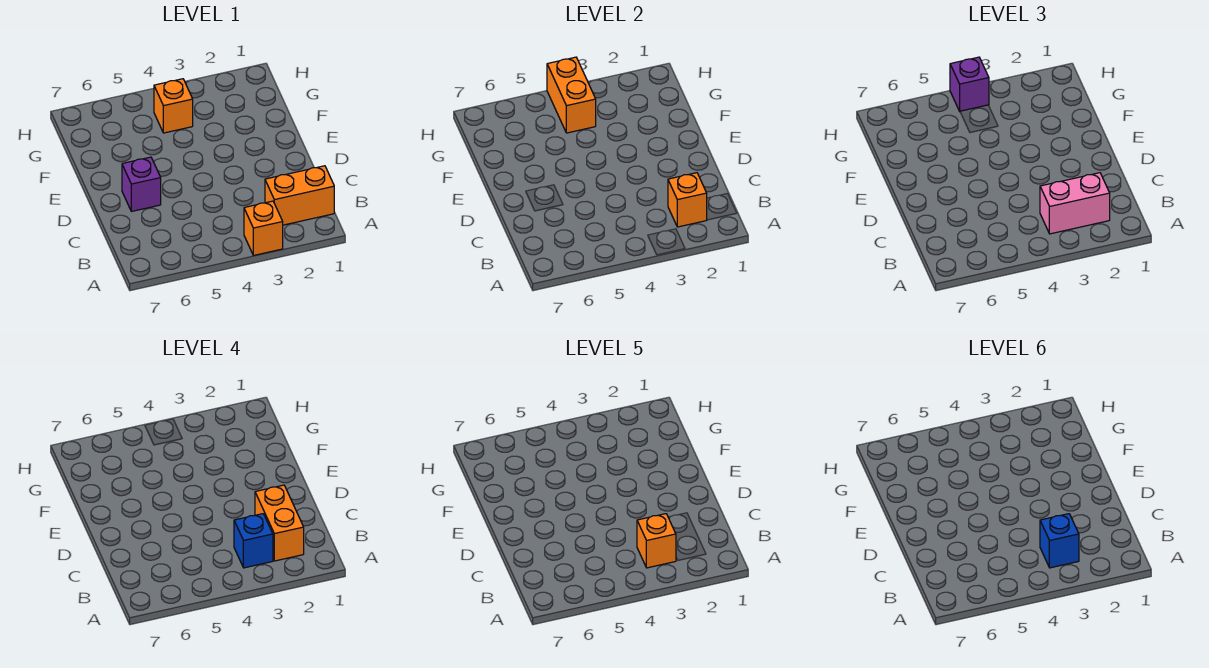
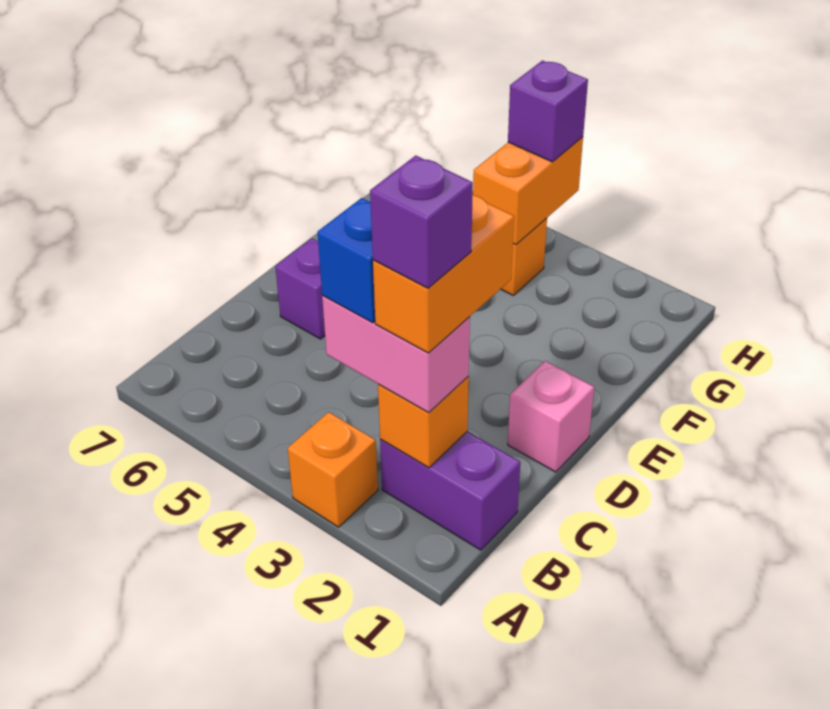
orange brick B1:B2 level 1 -> purple brick B1:B2 level 1
none -> purple brick B2 level 5
orange brick B3 level 5 -> none
blue brick B3 level 6 -> none
none -> pink brick D1 level 1

